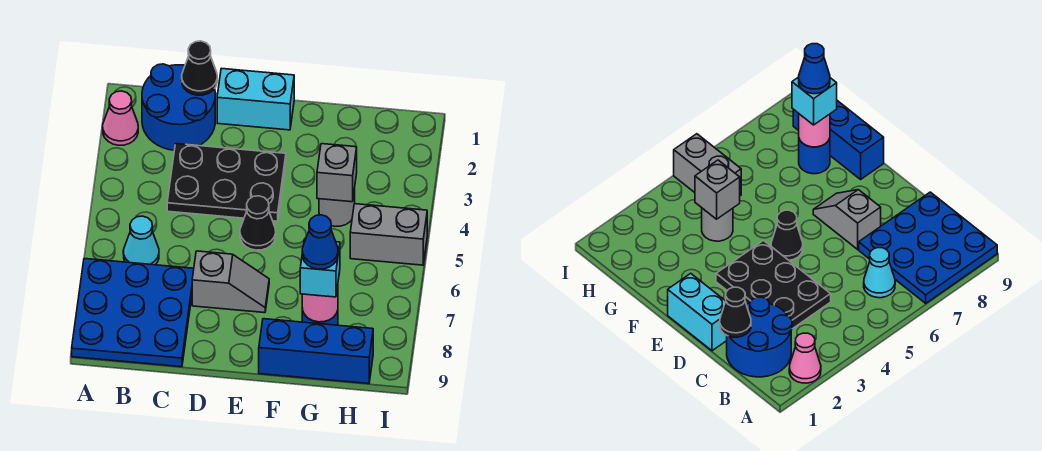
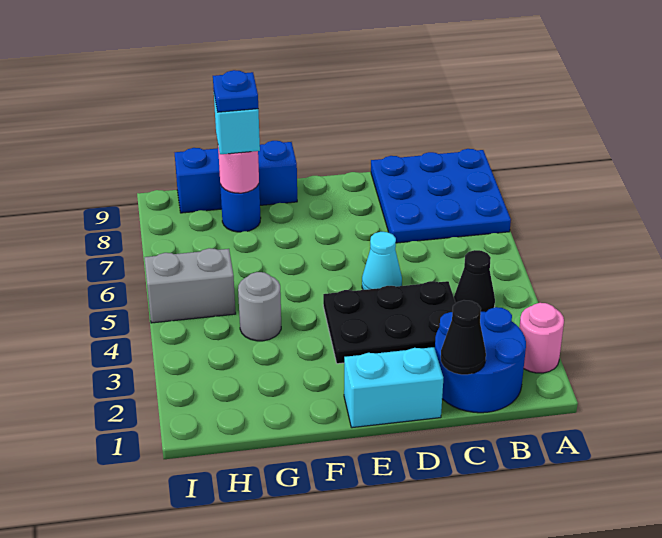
pink cone A2 level 1 -> pink round brick A2 level 1
cyan cone B6 level 1 -> cyan cone D5 level 1
grey slope D7:E7 level 1 top D -> none
black cone E5 level 1 -> black cone B4 level 1
grey brick G4 level 2 -> none
blue cone G8 level 4 -> blue plate G8 level 4

